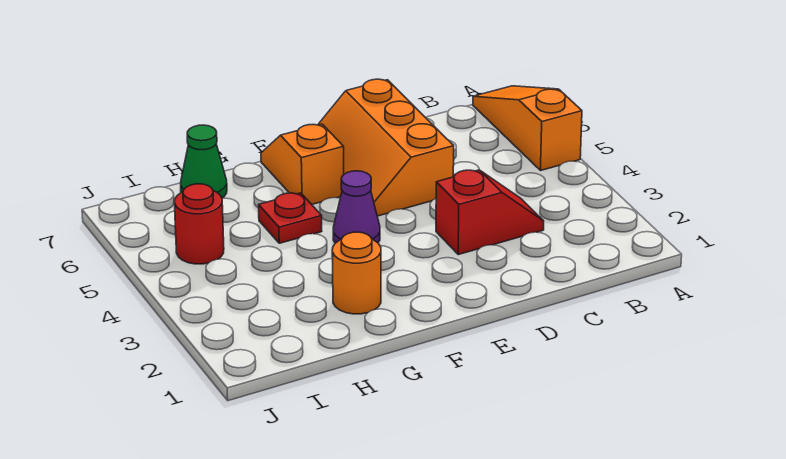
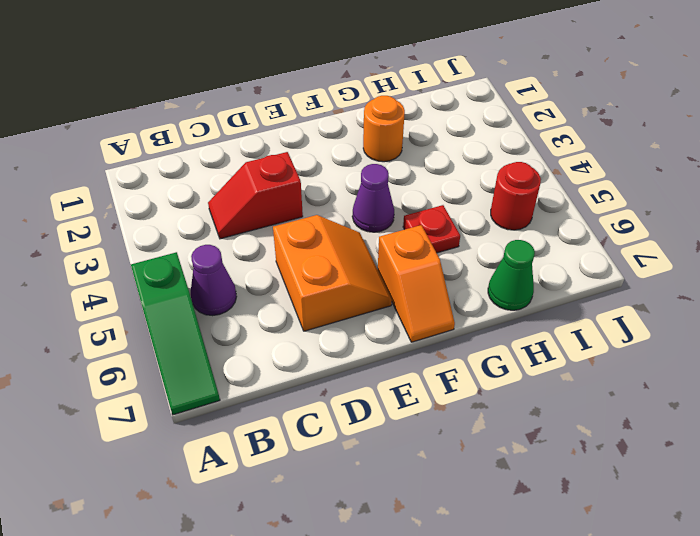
orange slope A5:A7 level 1 top 5 -> green slope A5:A7 level 1 top 5
none -> purple cone B5 level 1
orange slope D5:E7 level 1 top D -> orange slope D5:E6 level 1 top D

